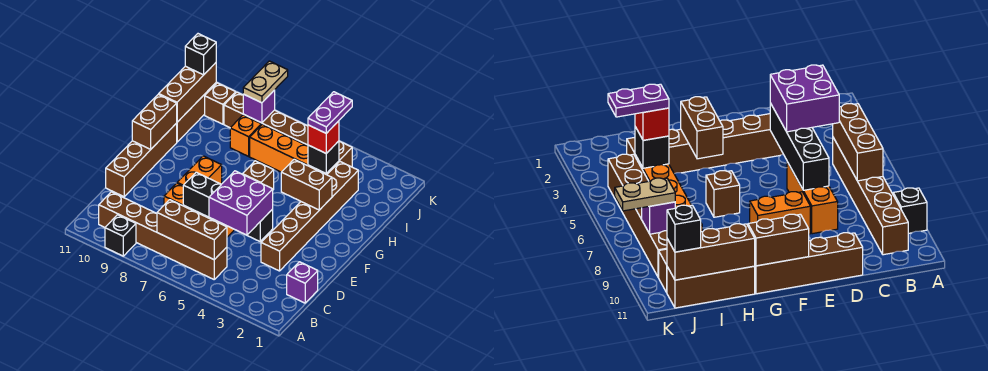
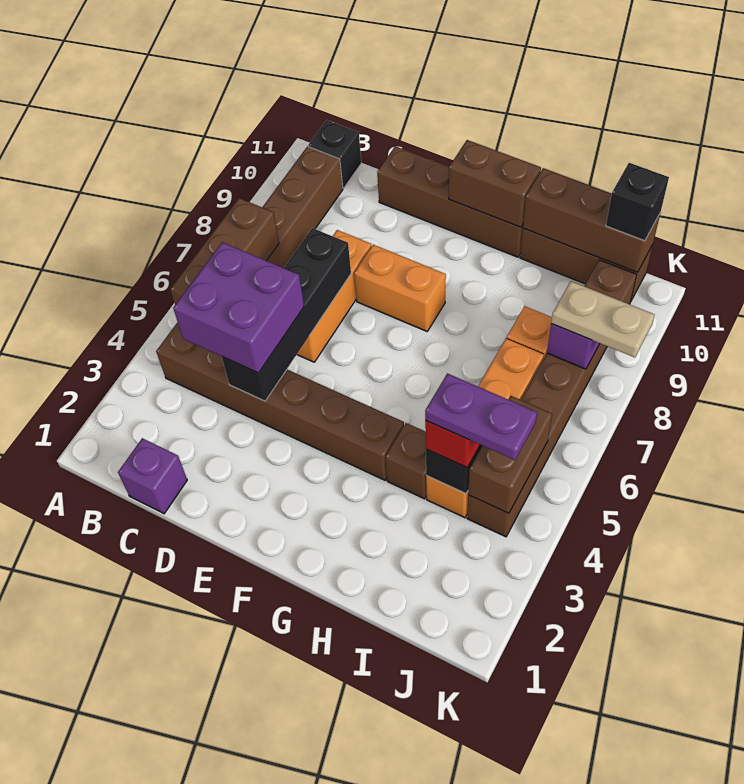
black brick A9 level 1 -> black brick B11 level 1
brown brick D3:I3 level 1 -> brown brick B4:G4 level 1
brown brick G3:G4 level 2 -> brown brick J4:J5 level 2
brown brick G6 level 1 -> brown brick H4 level 1

